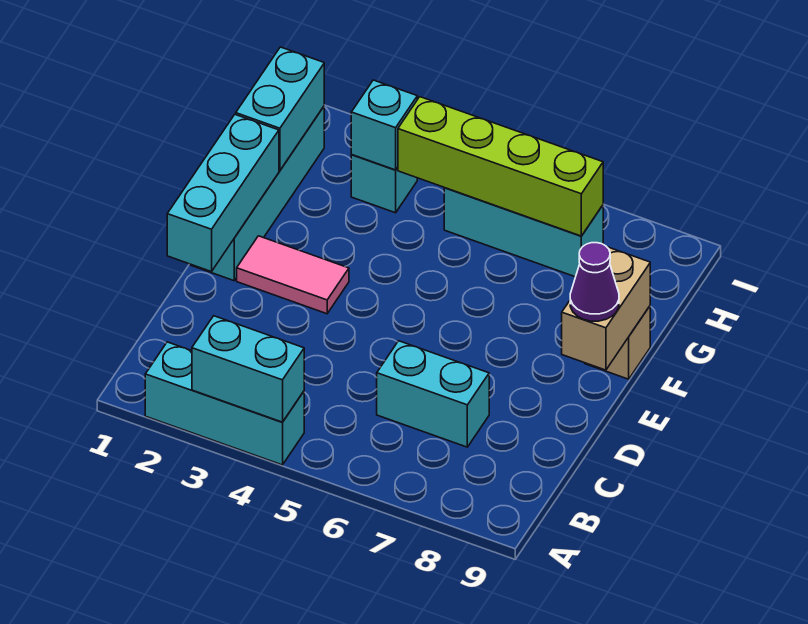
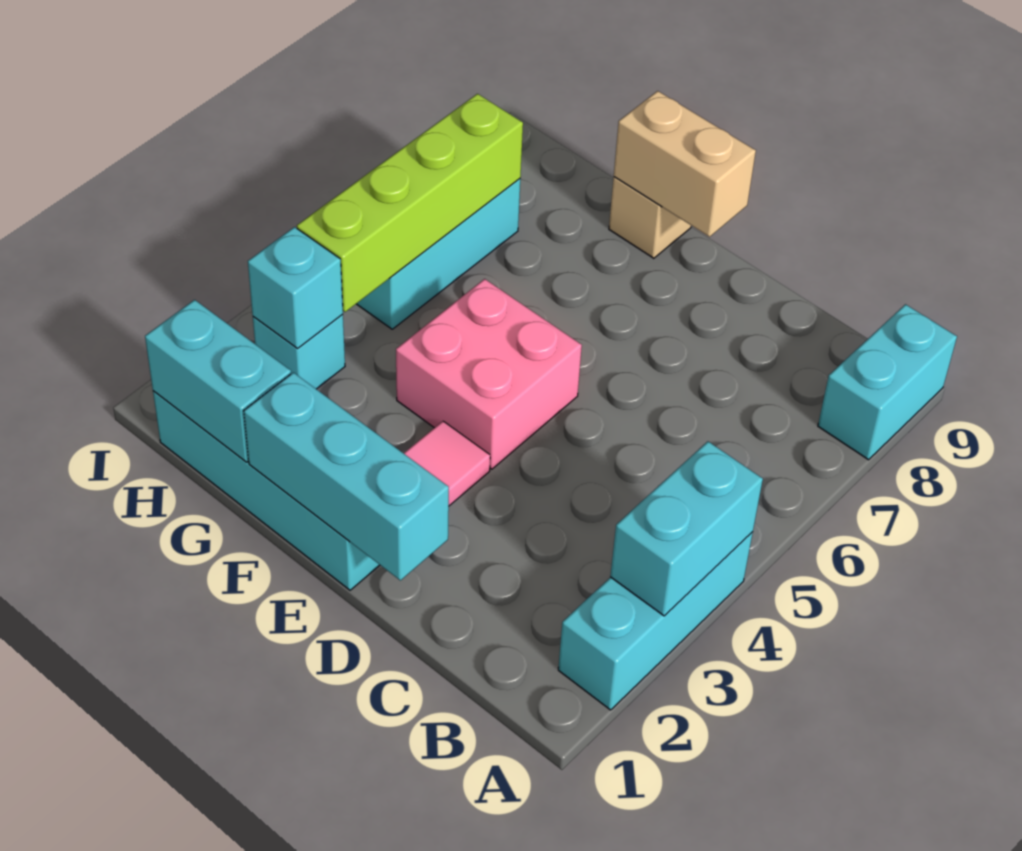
cyan brick C6:C7 level 1 -> cyan brick A8:A9 level 1
none -> pink brick E4:F5 level 1
purple cone E9 level 3 -> none

